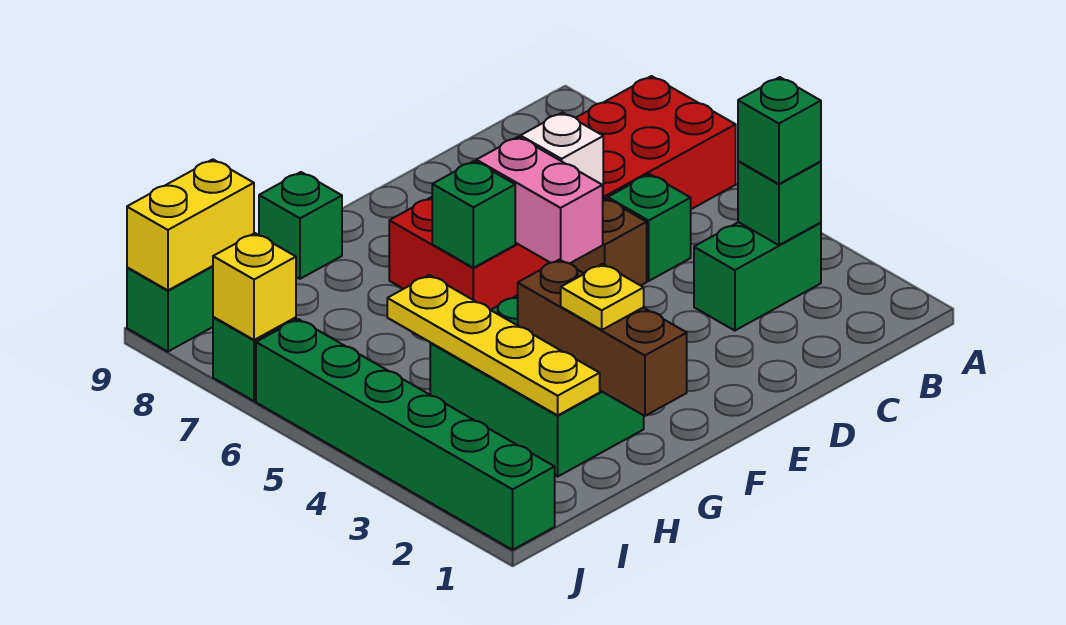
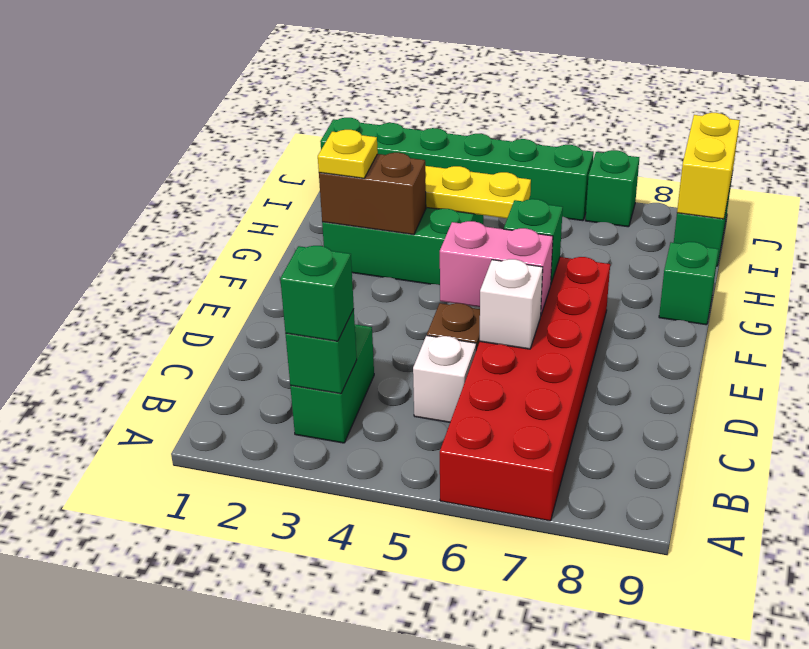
green brick C5 level 1 -> white brick C5 level 1
brown brick G1:G3 level 2 -> brown brick G2:G3 level 2
yellow brick J7 level 2 -> none

